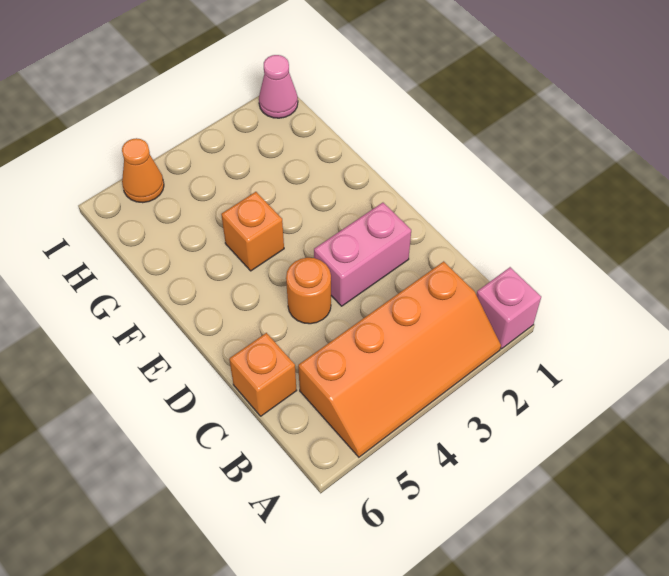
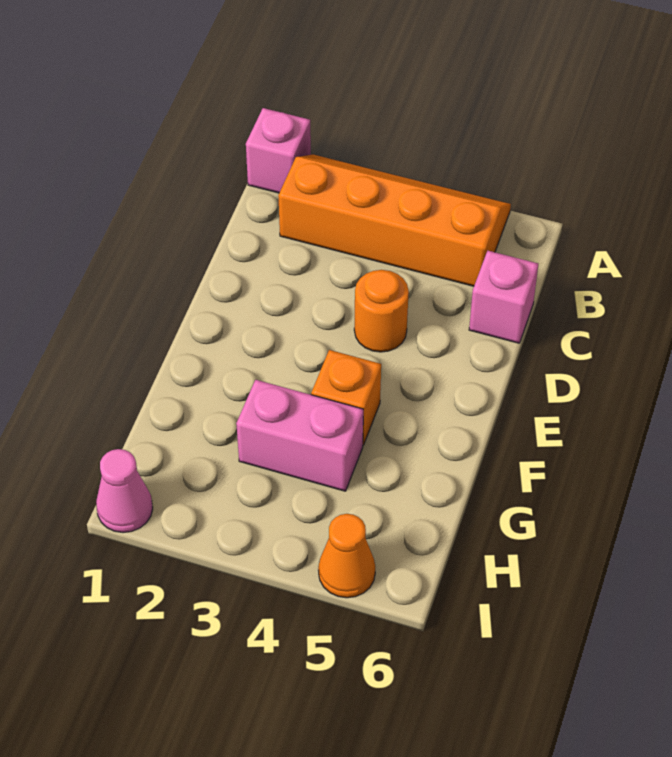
orange brick C6 level 1 -> pink brick C6 level 1
pink brick D2:D3 level 1 -> pink brick G3:G4 level 1

